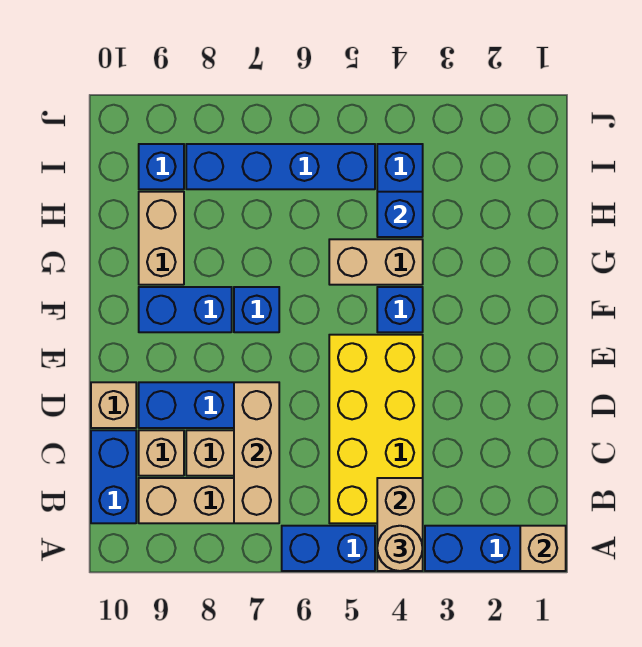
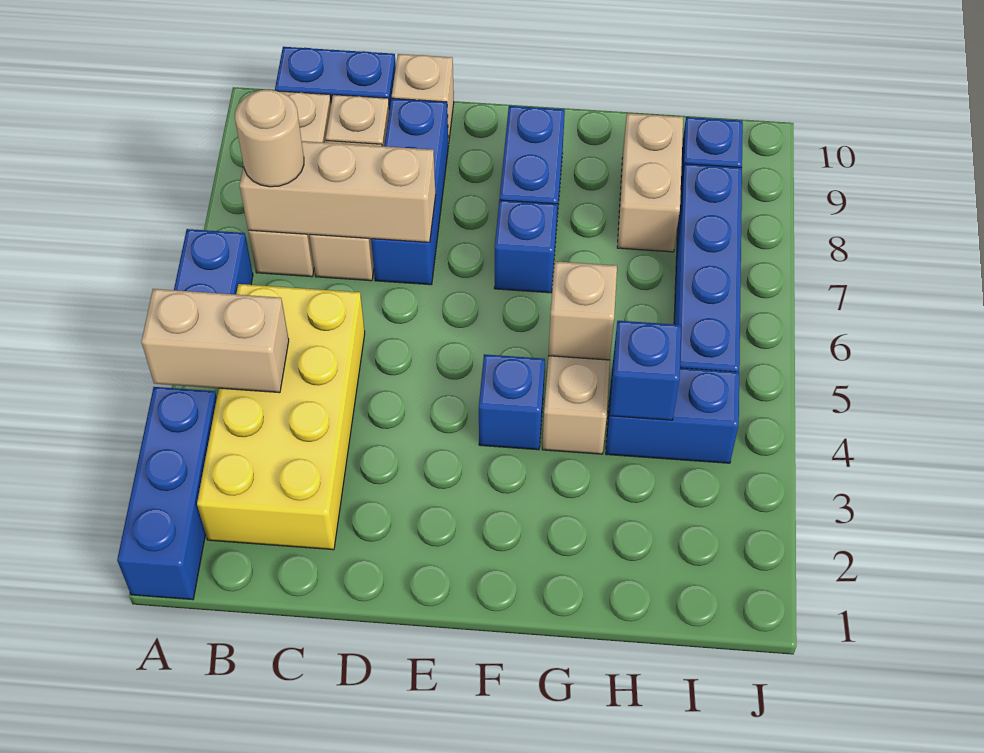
tan brick A1 level 2 -> tan brick G5 level 2
tan round brick A4 level 3 -> tan round brick B7 level 3
yellow brick B4:E5 level 1 -> yellow brick B2:C5 level 1
tan brick G9:H9 level 1 -> tan brick H8:H9 level 1

